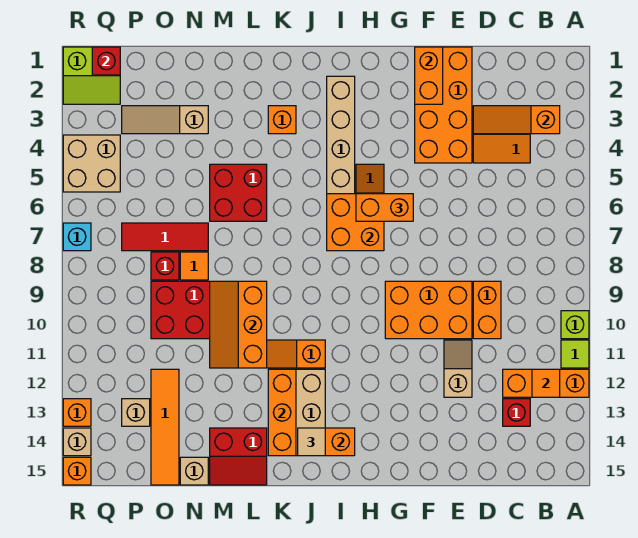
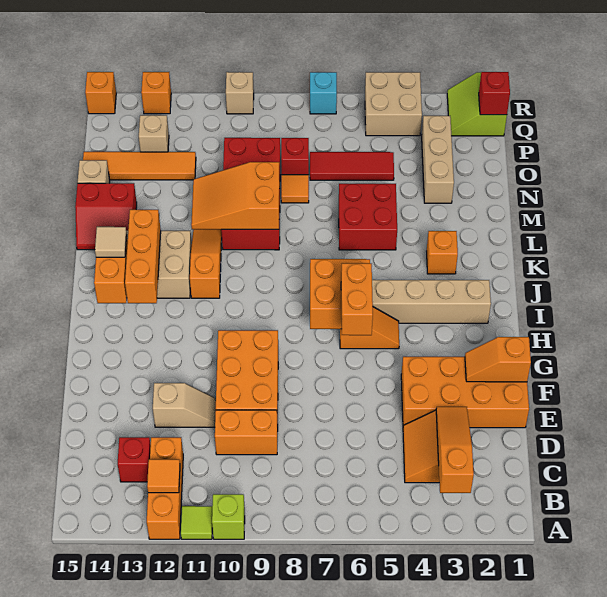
orange brick F1:F2 level 2 -> orange slope F1:F2 level 2 top 1
orange brick K12:K14 level 2 -> orange brick I13:K13 level 2
orange slope L9:M11 level 2 top L -> orange slope L9:M11 level 2 top 9
red slope L14:M15 level 1 top 14 -> red slope L14:M15 level 1 top M
tan slope N3:P3 level 1 top N -> tan brick N3:P3 level 1
red tile N7:P7 level 1 -> red tile O5:O7 level 1
tan brick R14 level 1 -> tan brick R10 level 1

